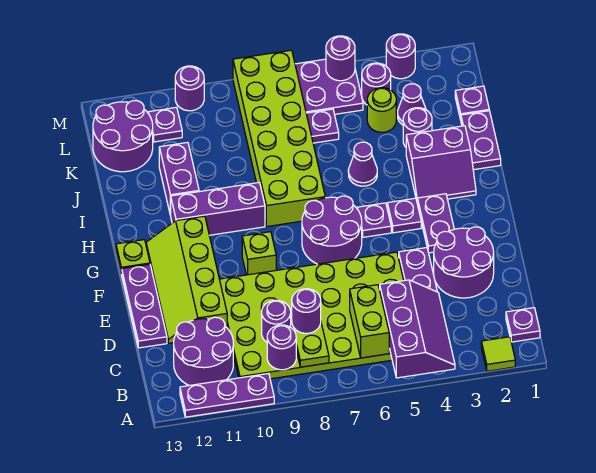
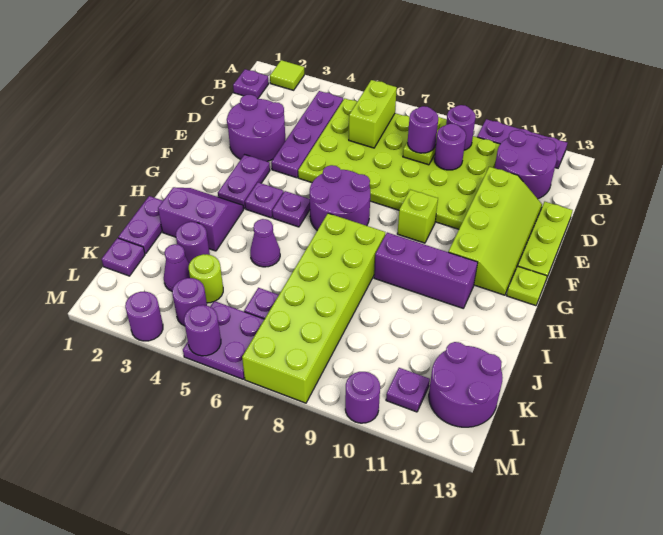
purple slope A4:C5 level 2 top 5 -> none
purple plate D13:F13 level 1 -> lime plate D13:F13 level 1
purple brick I11:J11 level 1 -> none

